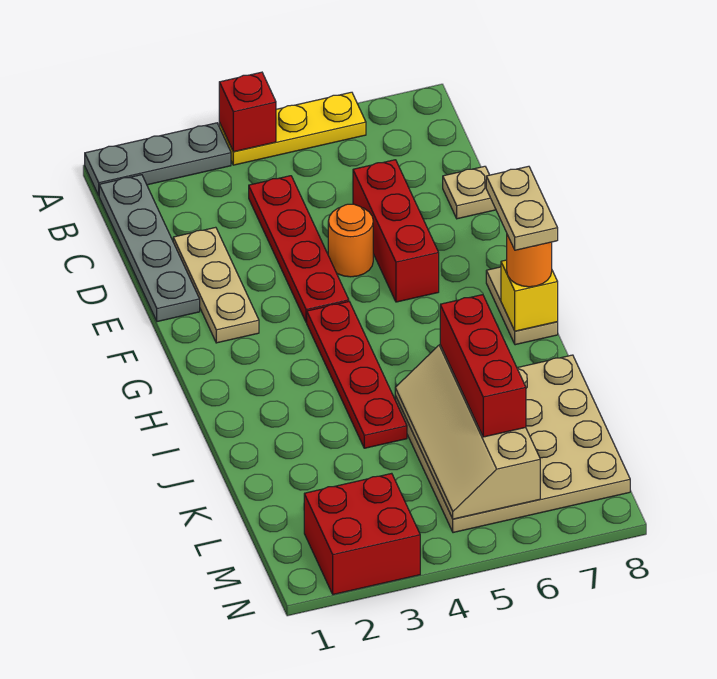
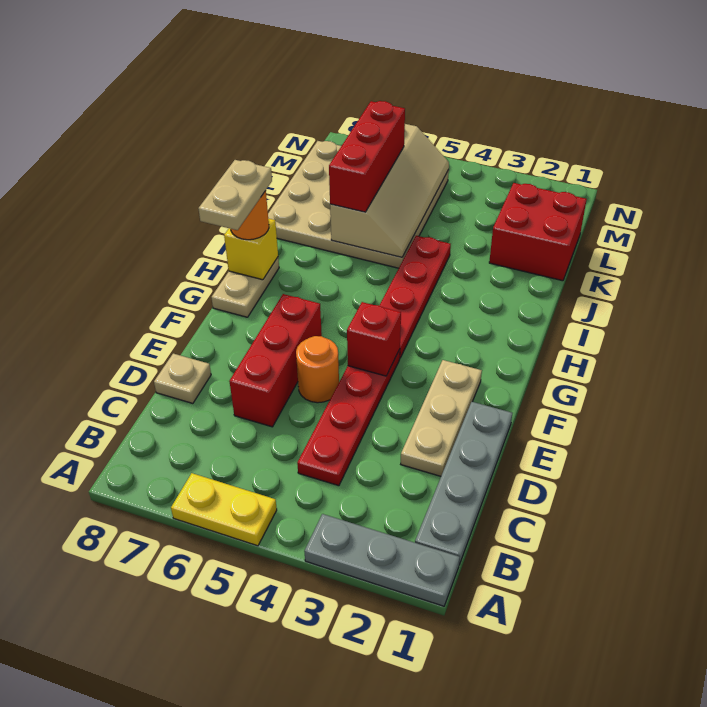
yellow plate A4:A6 level 1 -> yellow plate A5:A6 level 1
red brick A4 level 2 -> red brick F4 level 2
red brick M2:N3 level 1 -> red brick K1:L2 level 1

